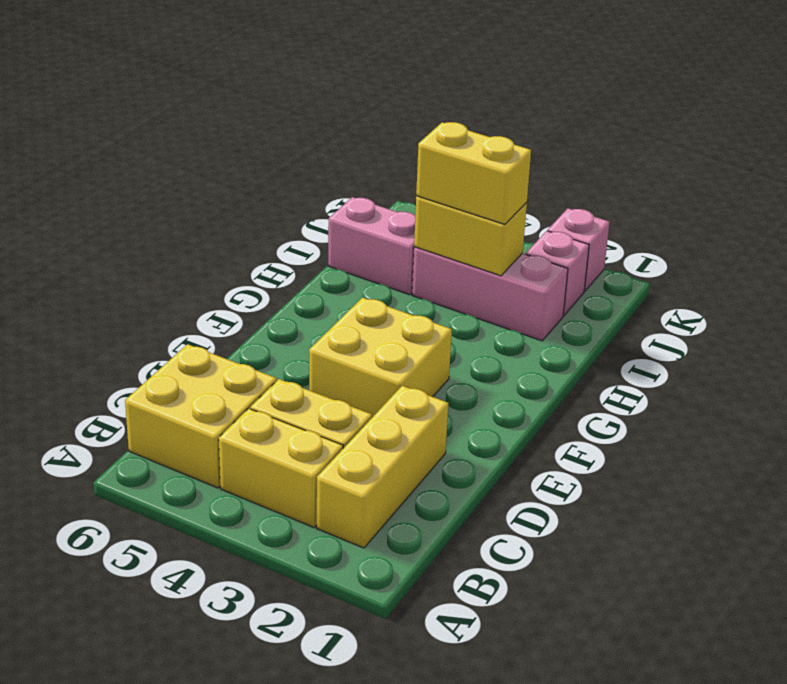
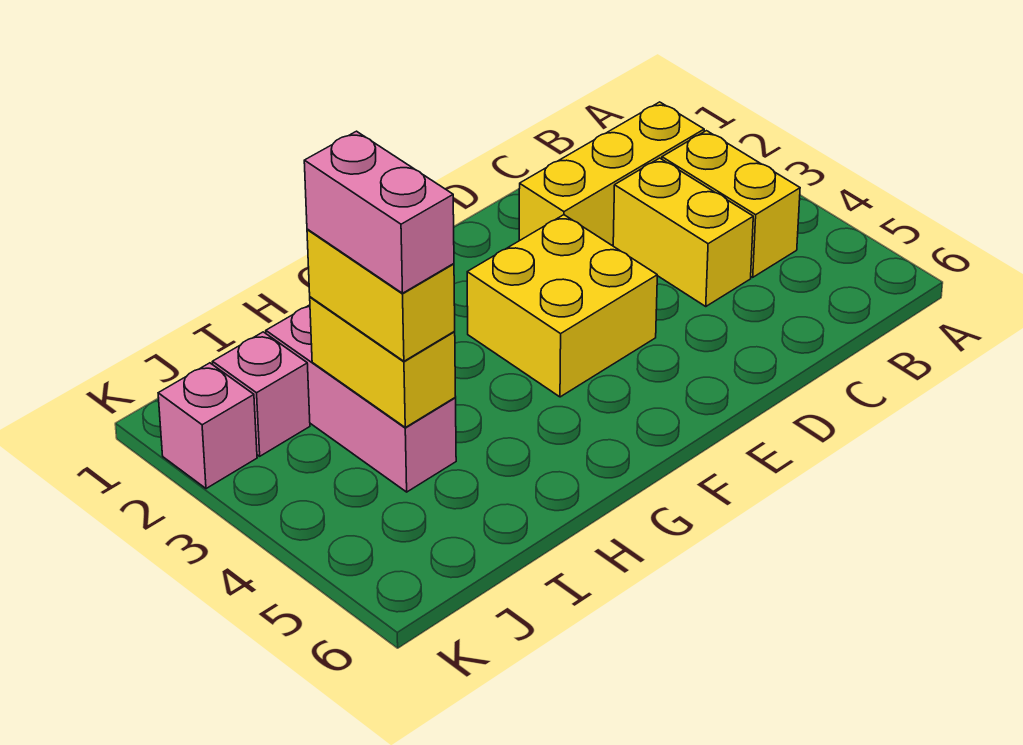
yellow brick B5:C6 level 1 -> none
pink brick I5:I6 level 1 -> pink brick I3:I4 level 4

